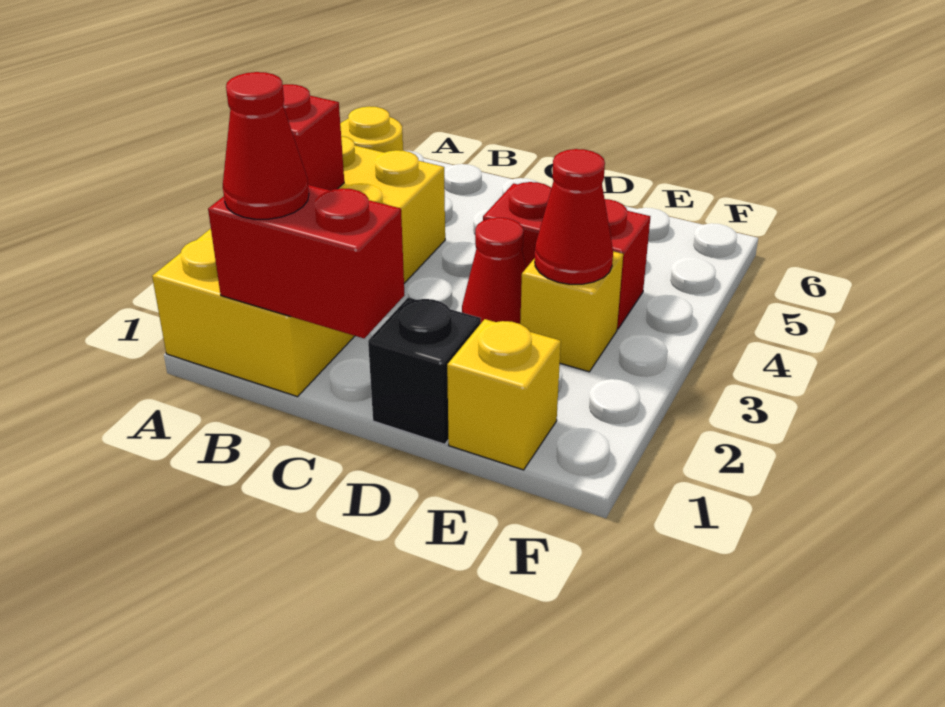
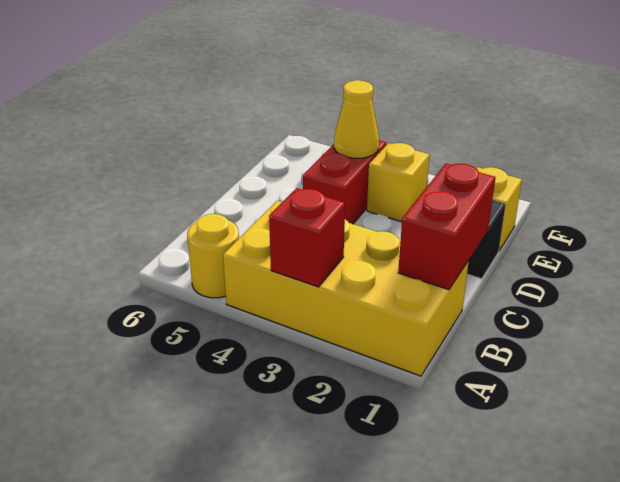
red cone B1 level 3 -> none
red cone D3 level 1 -> none
red cone E3 level 2 -> none
none -> yellow cone E4 level 2

